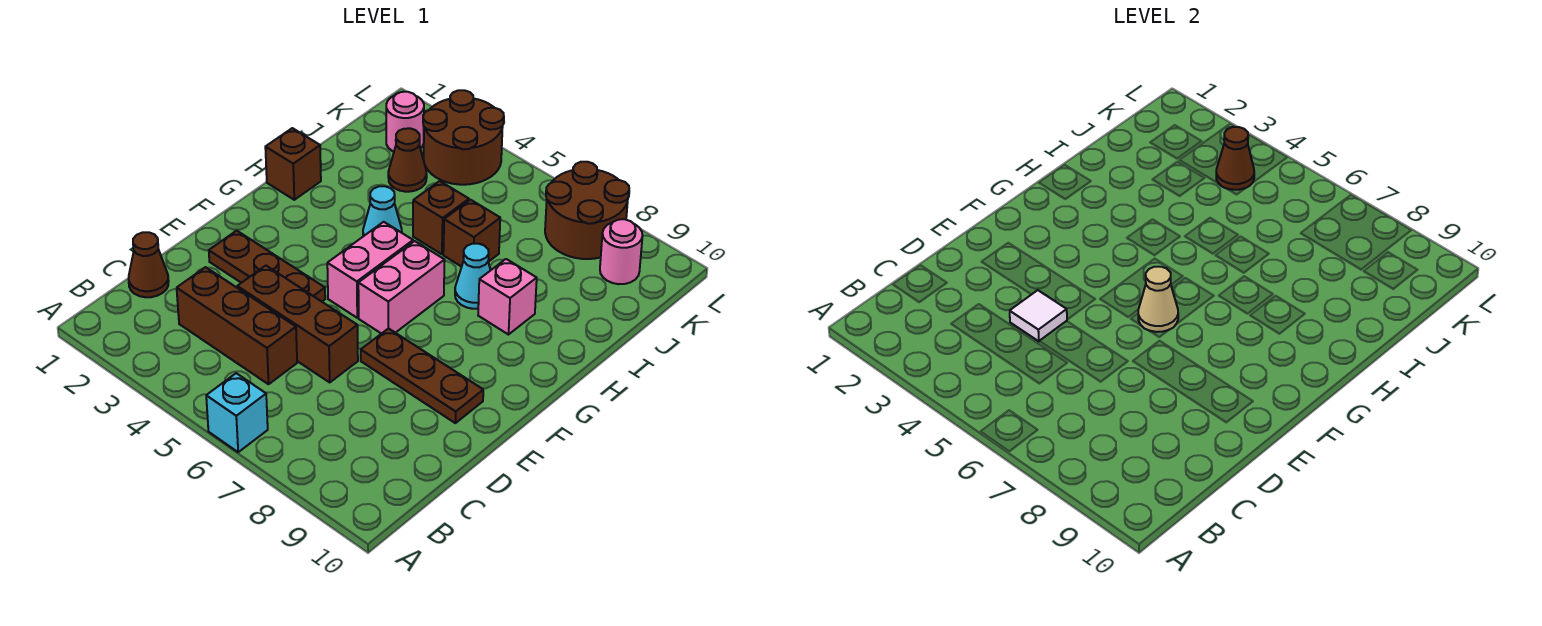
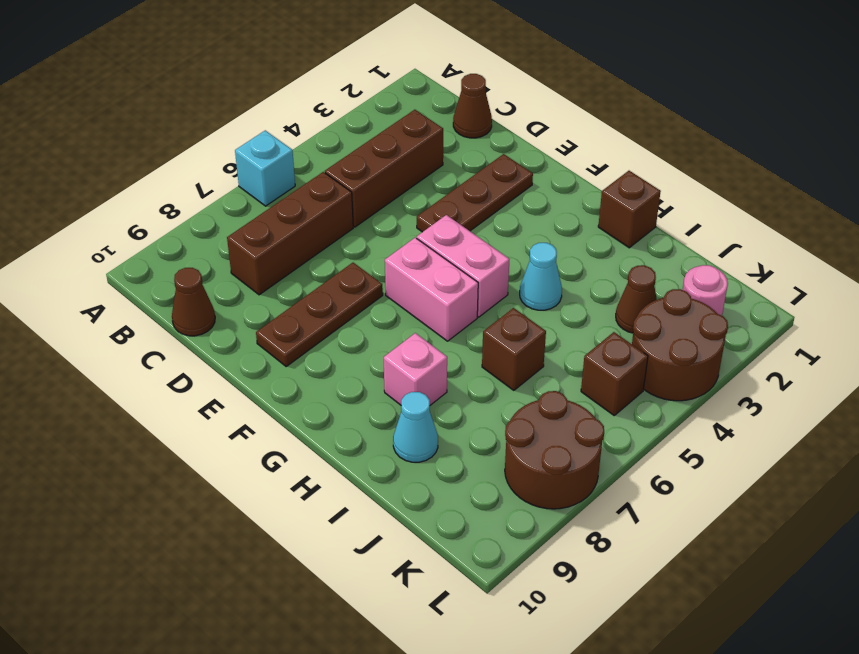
brown brick D4:D6 level 1 -> brown brick C6:C8 level 1
white tile D4 level 2 -> none
tan cone F6 level 2 -> none
cyan cone H7 level 1 -> cyan cone I9 level 1
brown brick I5 level 1 -> brown brick K5 level 1
brown cone K4 level 2 -> brown cone C10 level 1
pink round brick K9 level 1 -> none

